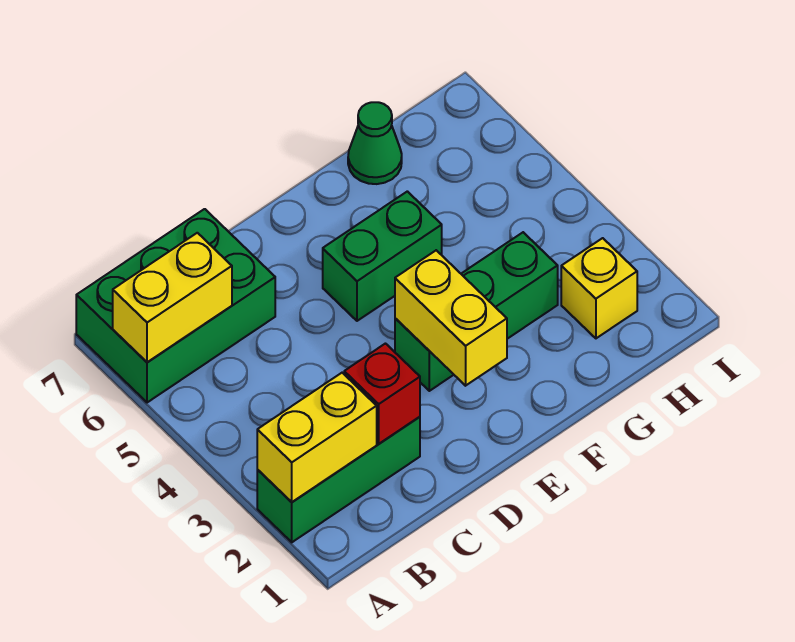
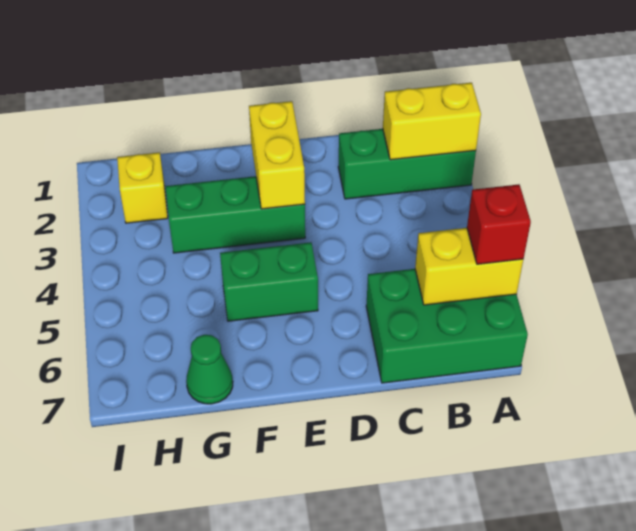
red brick C2 level 2 -> red brick A6 level 3

